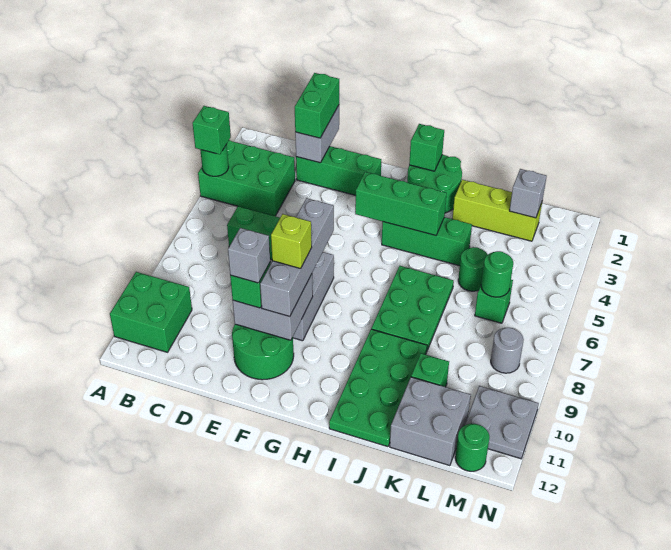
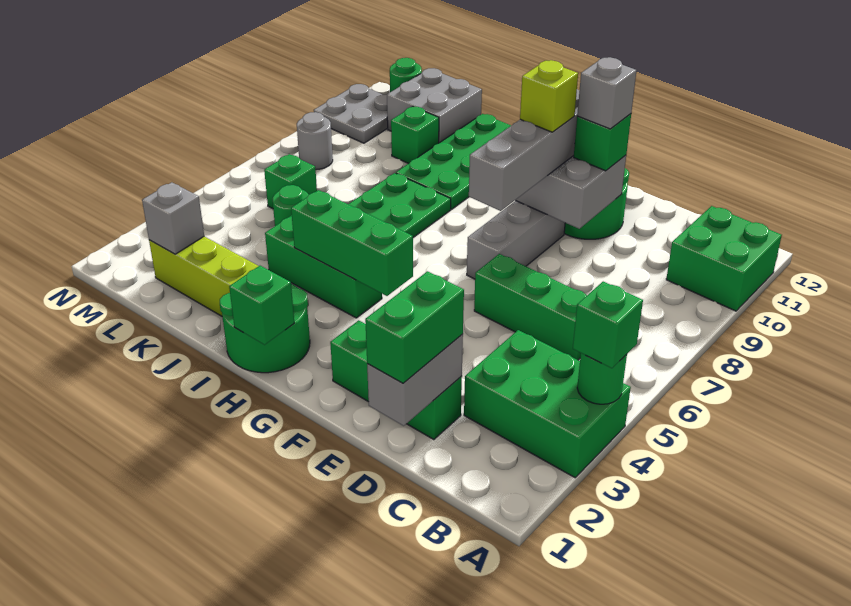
green round brick L6 level 2 -> none

